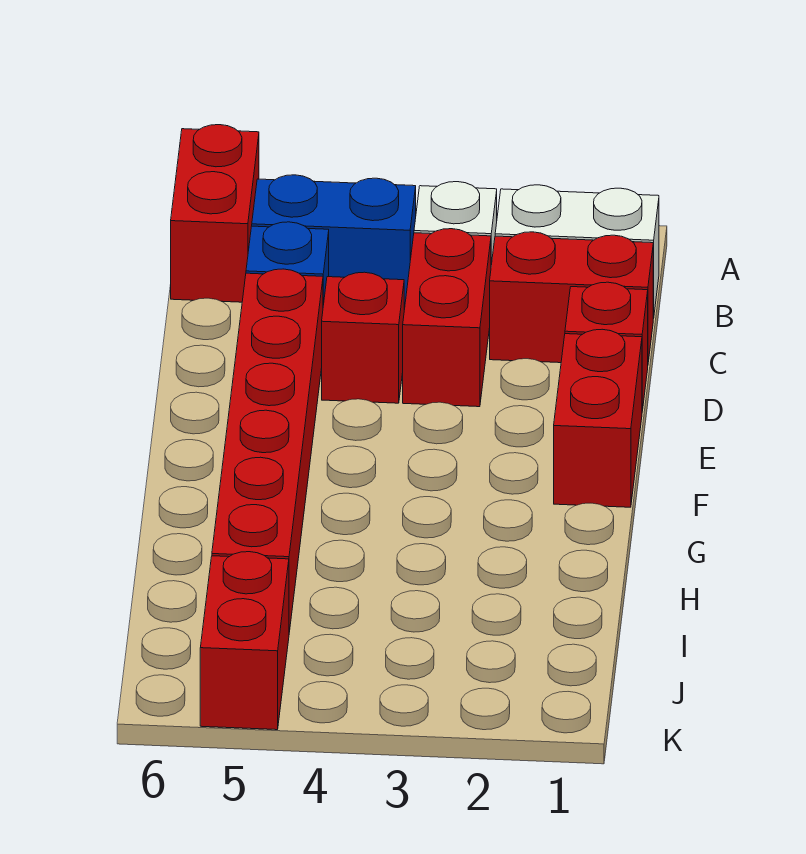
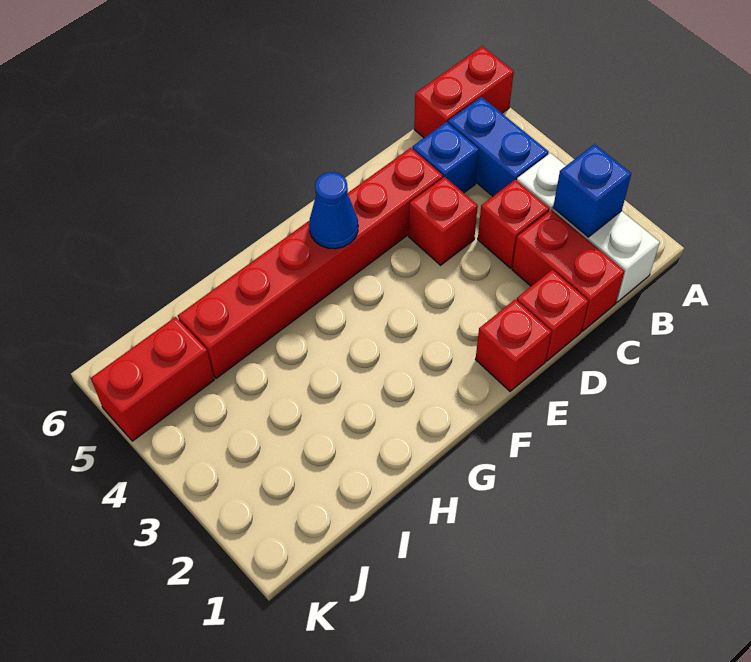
none -> blue brick B2 level 2
red brick C3:D3 level 1 -> red brick C3 level 1
red brick E1:F1 level 1 -> red brick E1 level 1
none -> blue cone F5 level 2

